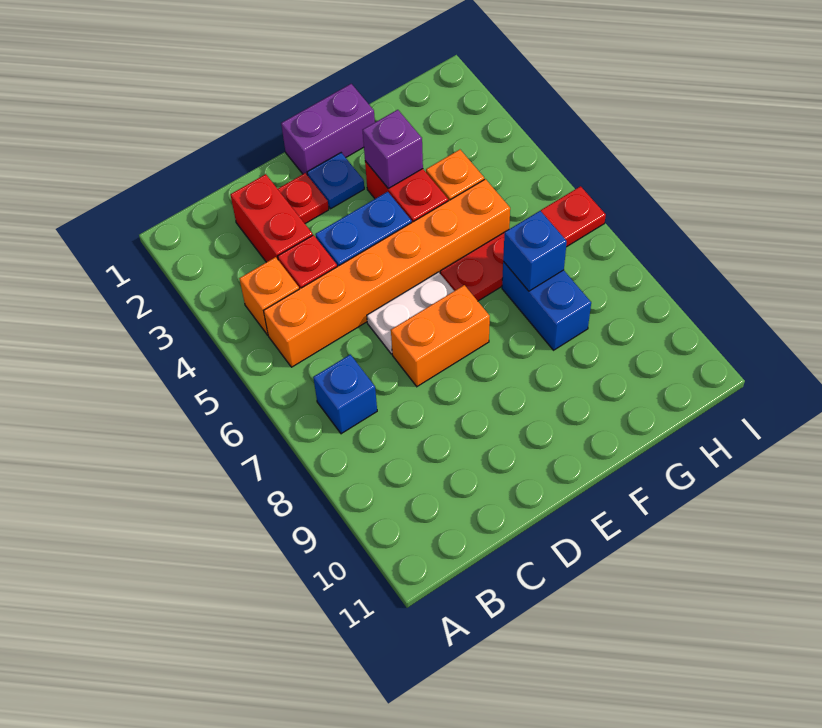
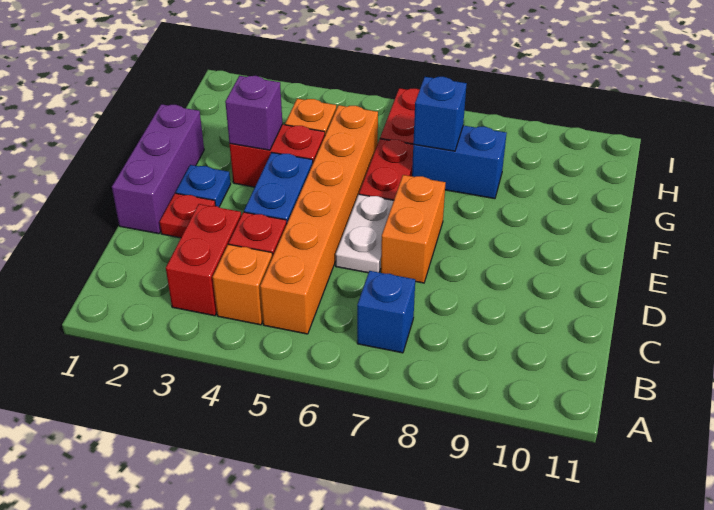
red brick C2:C3 level 1 -> red brick B3:C3 level 1
purple brick E1:F1 level 1 -> purple brick D1:F1 level 1

